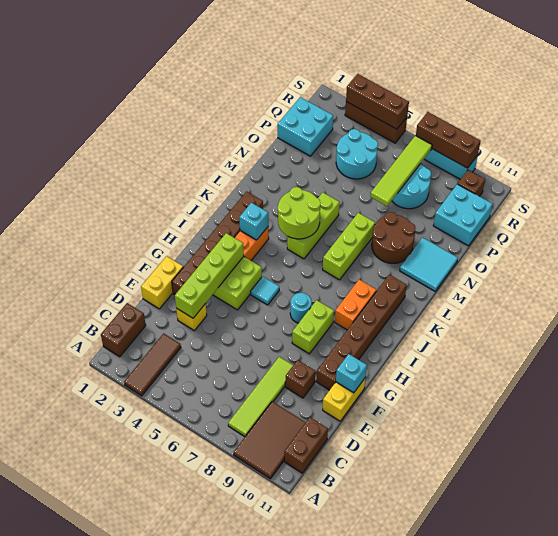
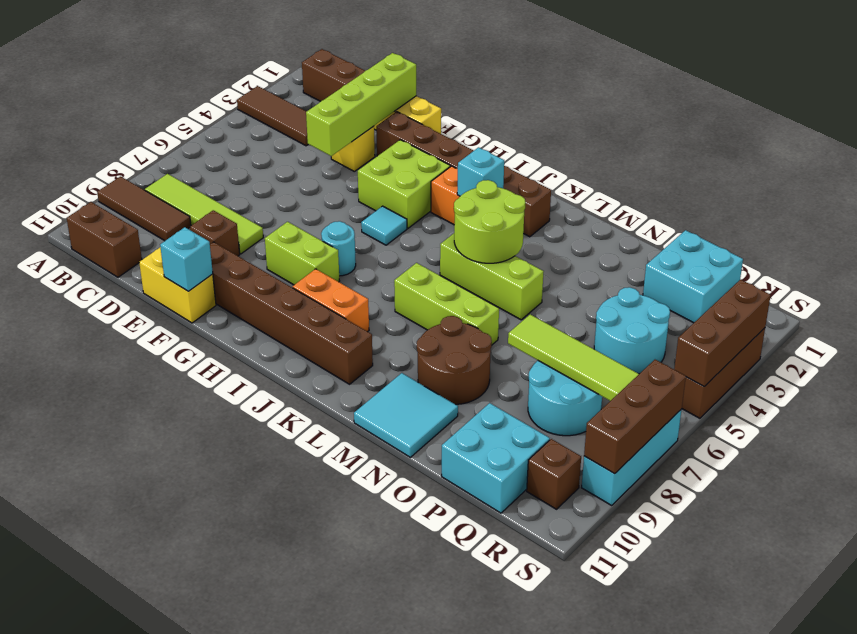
brown tile A9:C10 level 1 -> brown tile A9:C9 level 1
lime brick E3:H3 level 2 -> lime brick E1:E4 level 2

